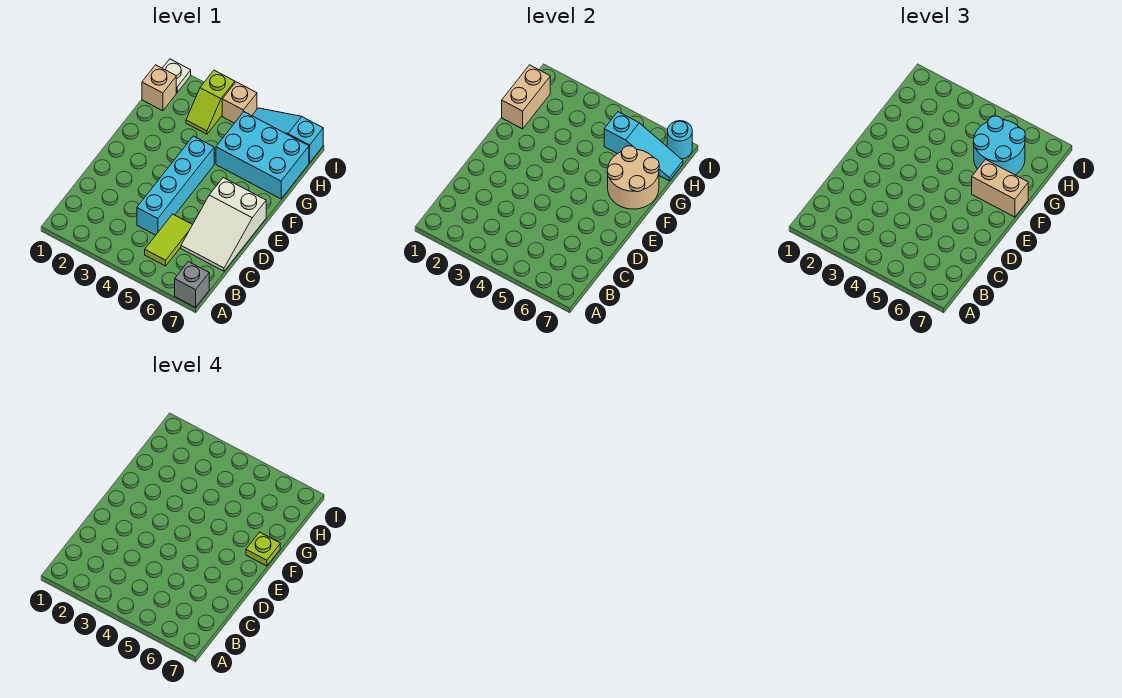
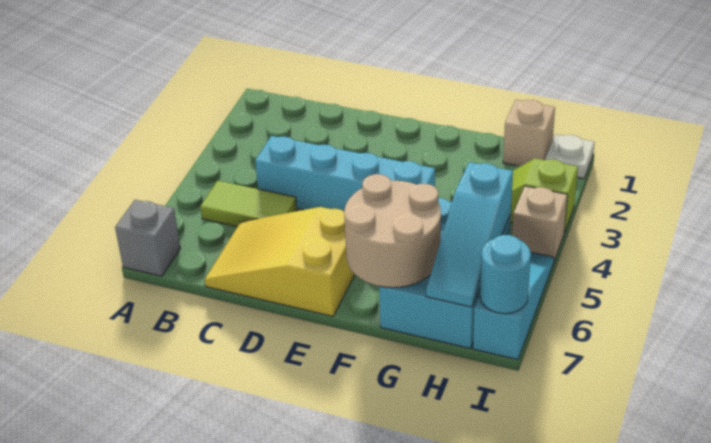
white slope C6:E7 level 1 top E -> yellow slope C6:E7 level 1 top E
tan brick F6:F7 level 3 -> none
lime plate F7 level 4 -> none
tan brick G1:H1 level 2 -> none
cyan round brick G5:H6 level 3 -> none

